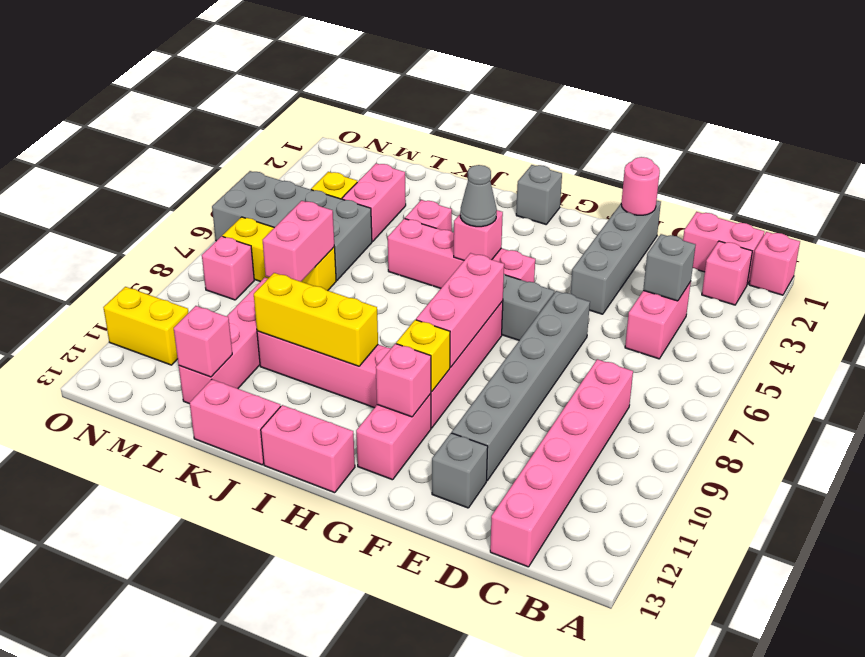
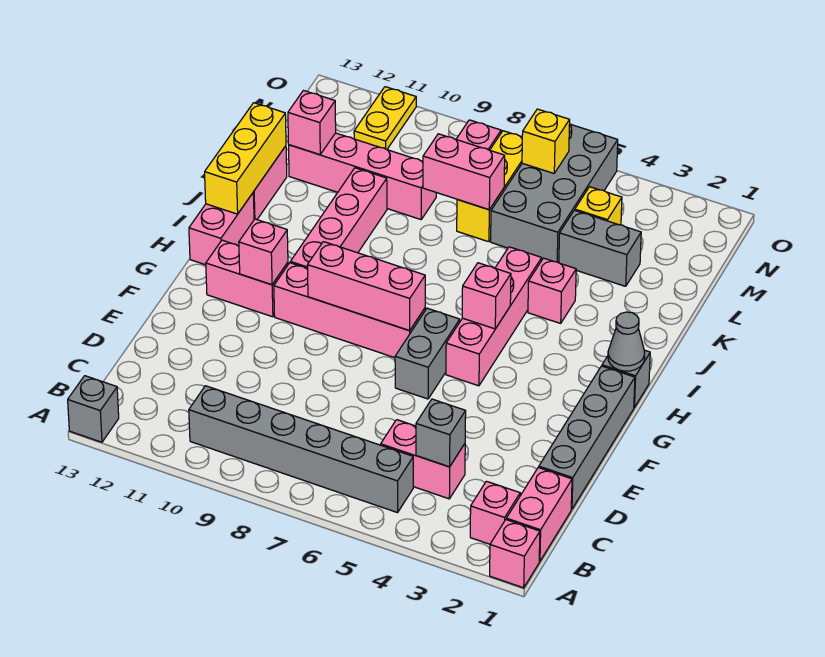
pink brick C8:C13 level 1 -> none
grey brick E1:E4 level 1 -> grey brick D1:G1 level 1
pink round brick E1 level 2 -> none
grey brick E6:E11 level 1 -> grey brick B5:B10 level 1
grey brick E12 level 1 -> grey brick A13 level 1
yellow brick G10 level 2 -> yellow brick N6 level 2
grey cone H5 level 3 -> grey cone H1 level 2
yellow brick I10:K10 level 2 -> yellow brick I13:K13 level 2
pink brick L3:L4 level 1 -> grey brick L3:L4 level 1
yellow brick N11:O11 level 1 -> yellow plate N11:O11 level 1

